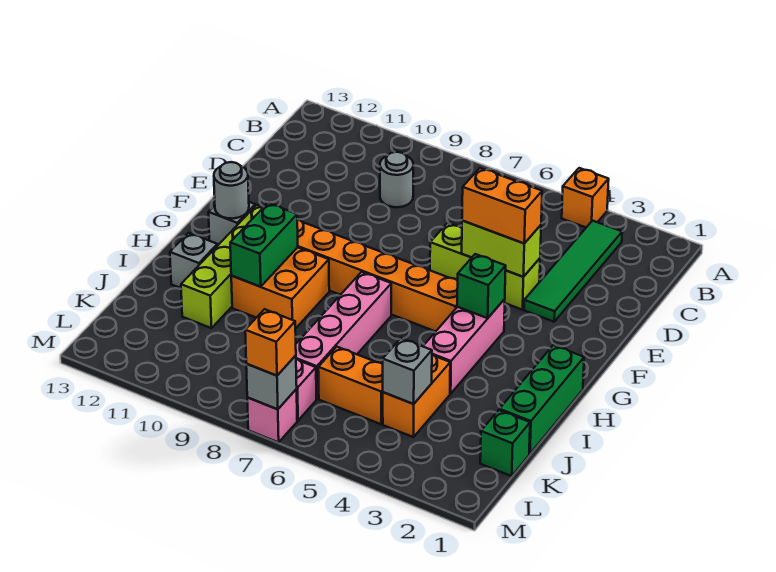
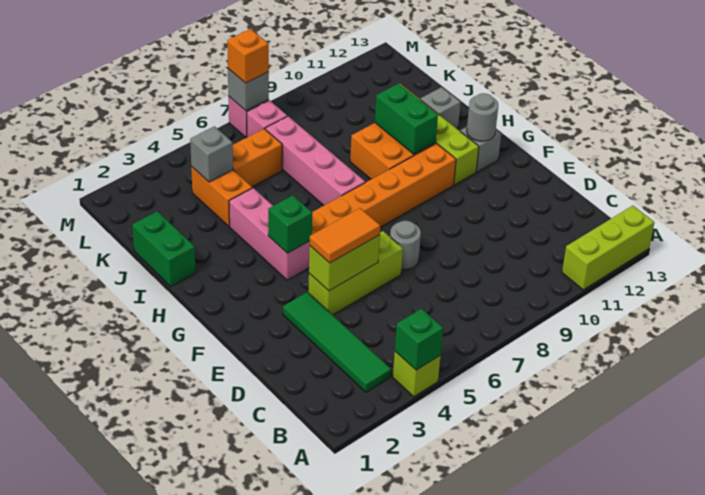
orange brick A4 level 1 -> lime brick A4 level 1
none -> lime brick A11:A13 level 1
grey round brick C9 level 1 -> grey round brick E7 level 1
orange brick E4:E5 level 3 -> orange tile E4:E5 level 3
green brick H1:J1 level 1 -> green brick I1:J1 level 1
green brick K1 level 1 -> green brick A4 level 2

